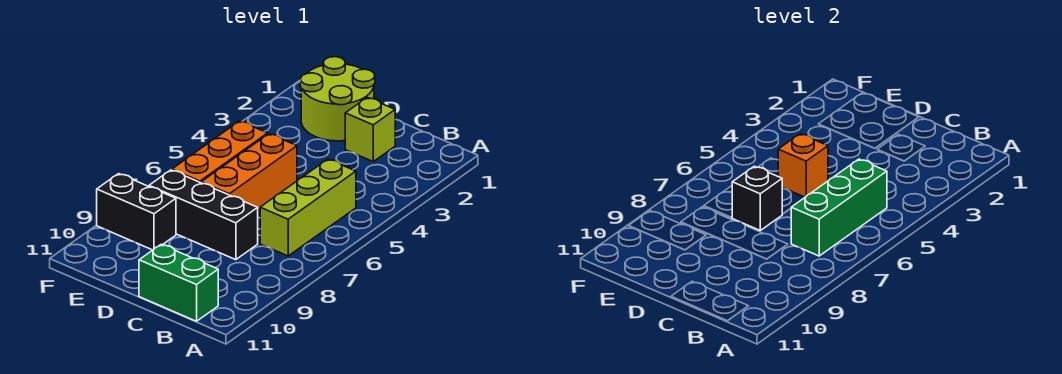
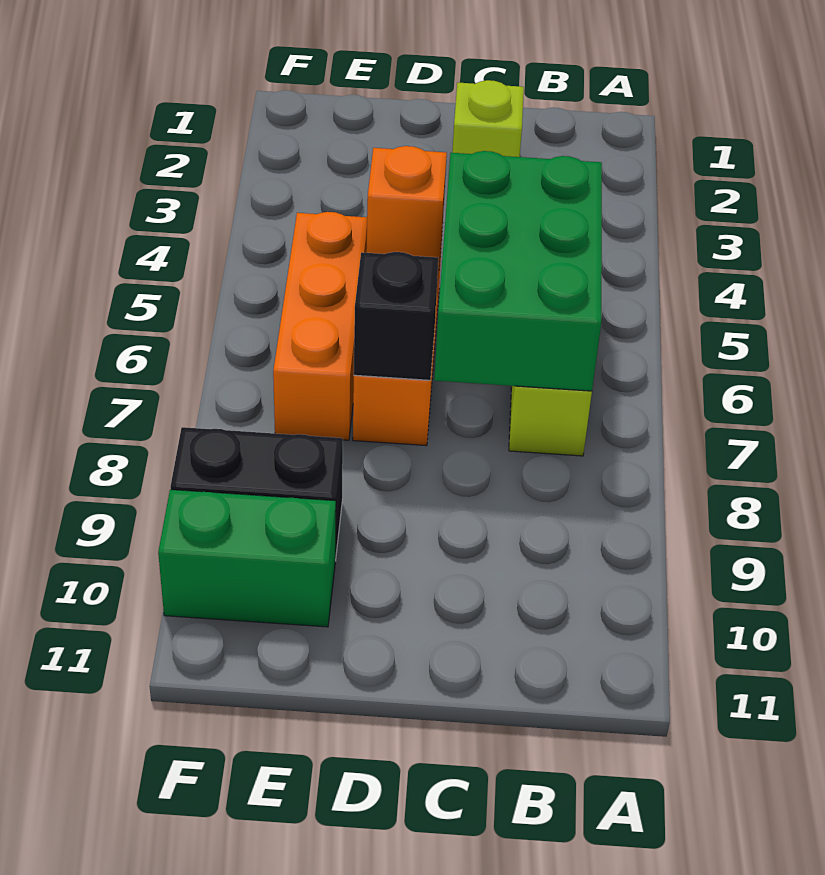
green brick B5:B7 level 2 -> green brick B5:C7 level 2
green brick B11:C11 level 1 -> green brick E10:F10 level 1
black brick C8:E8 level 1 -> none
lime round brick D1:E2 level 1 -> none

